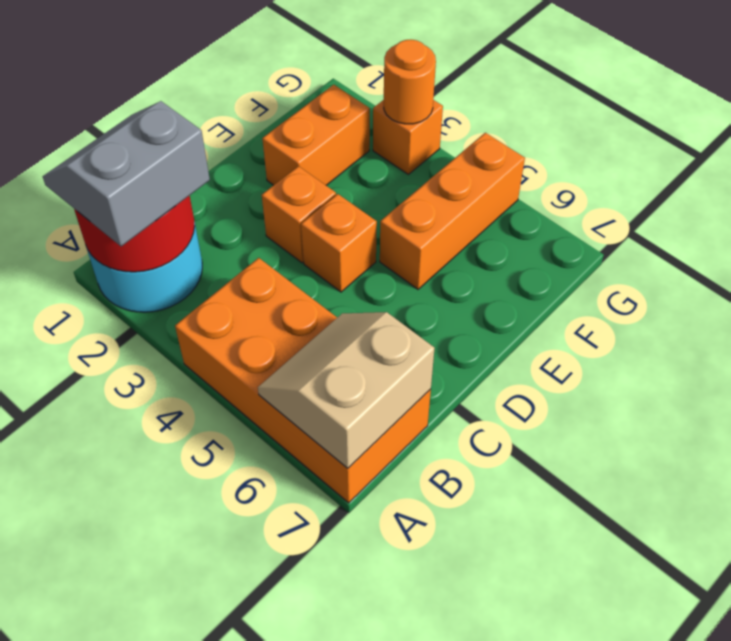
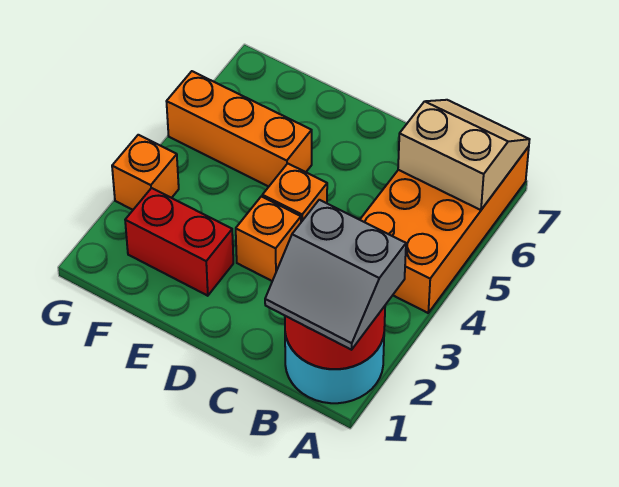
tan slope A6:B7 level 2 top 7 -> tan slope A6:B7 level 2 top 6
orange brick E2:F2 level 1 -> red brick E2:F2 level 1
orange round brick G3 level 2 -> none

